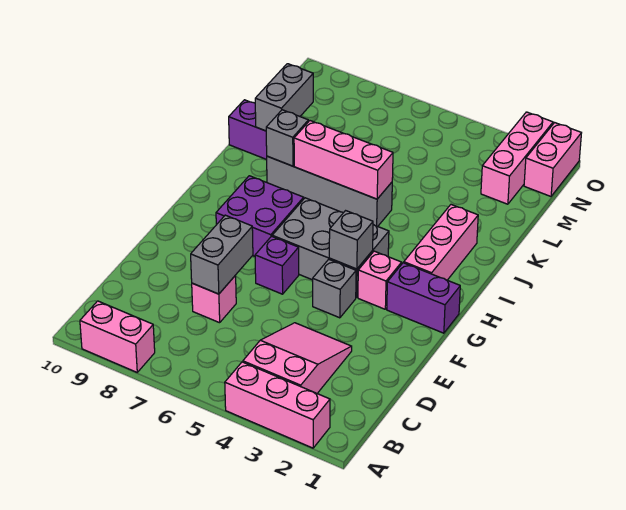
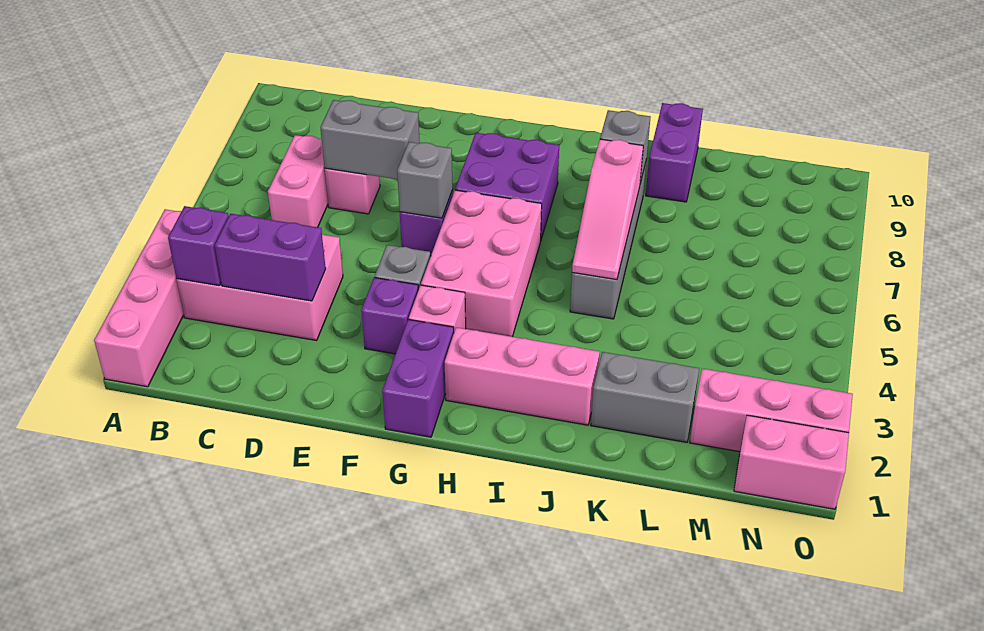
pink brick A2:A4 level 1 -> pink brick A1:A4 level 1
pink brick A8:A9 level 1 -> pink brick C6:C7 level 1
pink slope B3:D4 level 1 top B -> pink brick B3:D4 level 1
none -> purple brick B3 level 2
none -> purple brick C3:D3 level 2
none -> purple brick F3 level 1
grey brick G4:H6 level 1 -> pink brick G4:H6 level 1
grey brick G4 level 2 -> grey brick F6 level 2
pink brick J5:J7 level 2 -> pink slope J5:J7 level 2 top 7
grey brick K9:L9 level 2 -> grey brick K2:L2 level 1

